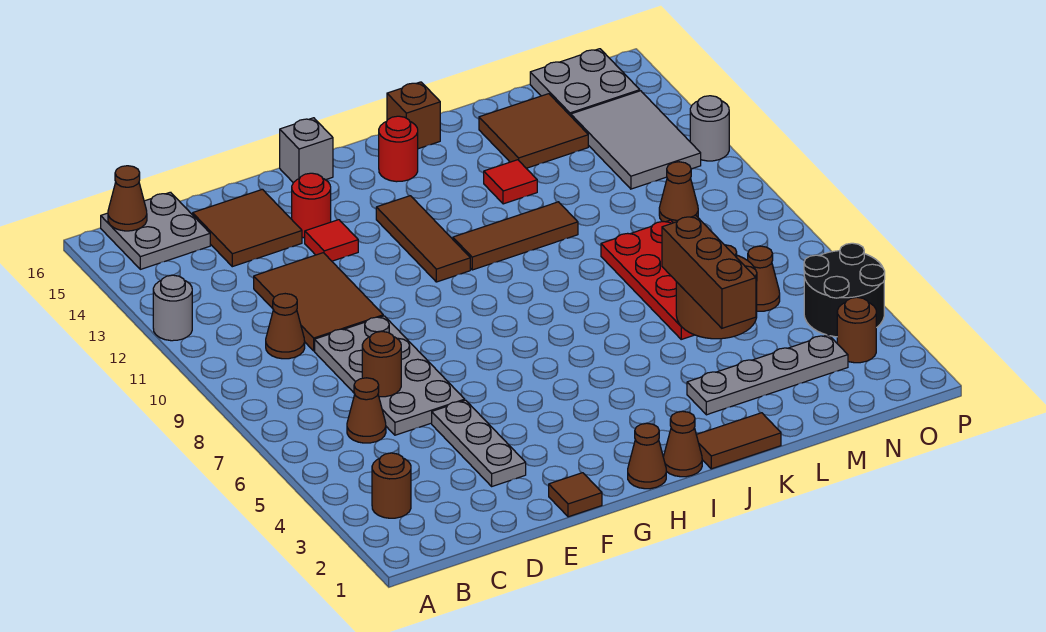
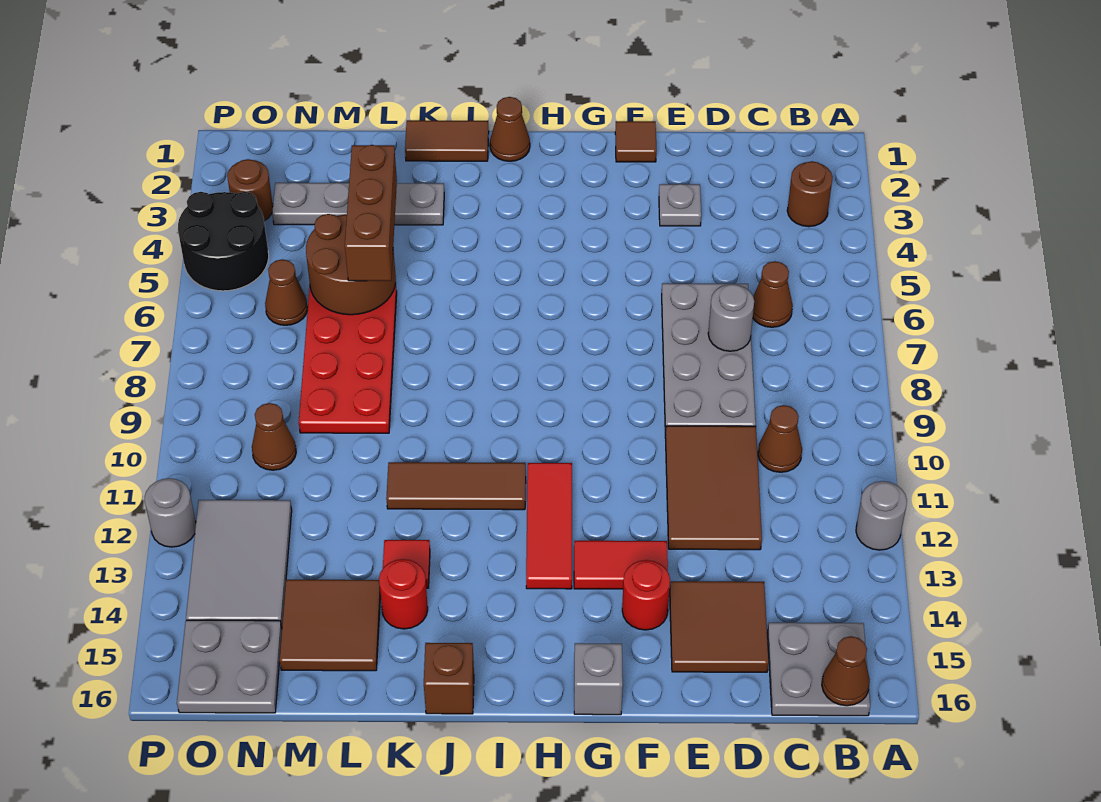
brown round brick D7 level 2 -> grey round brick D7 level 2
grey plate E3:E5 level 1 -> grey plate E3 level 1
red tile F13 level 1 -> red tile F13:G13 level 1
brown cone H1 level 1 -> none
brown tile H11:H13 level 1 -> red tile H11:H13 level 1
red round brick I15 level 1 -> red round brick K14 level 1

